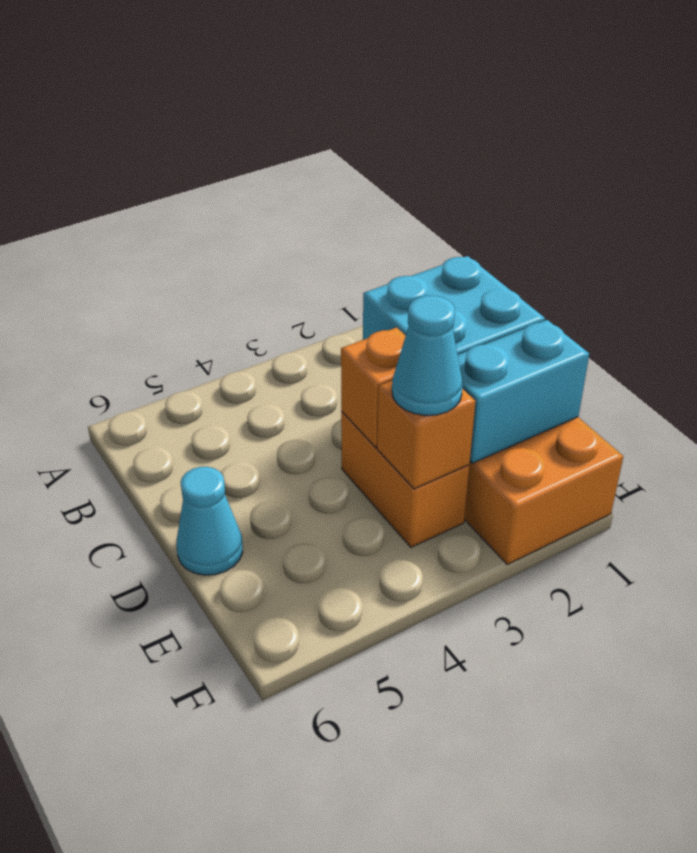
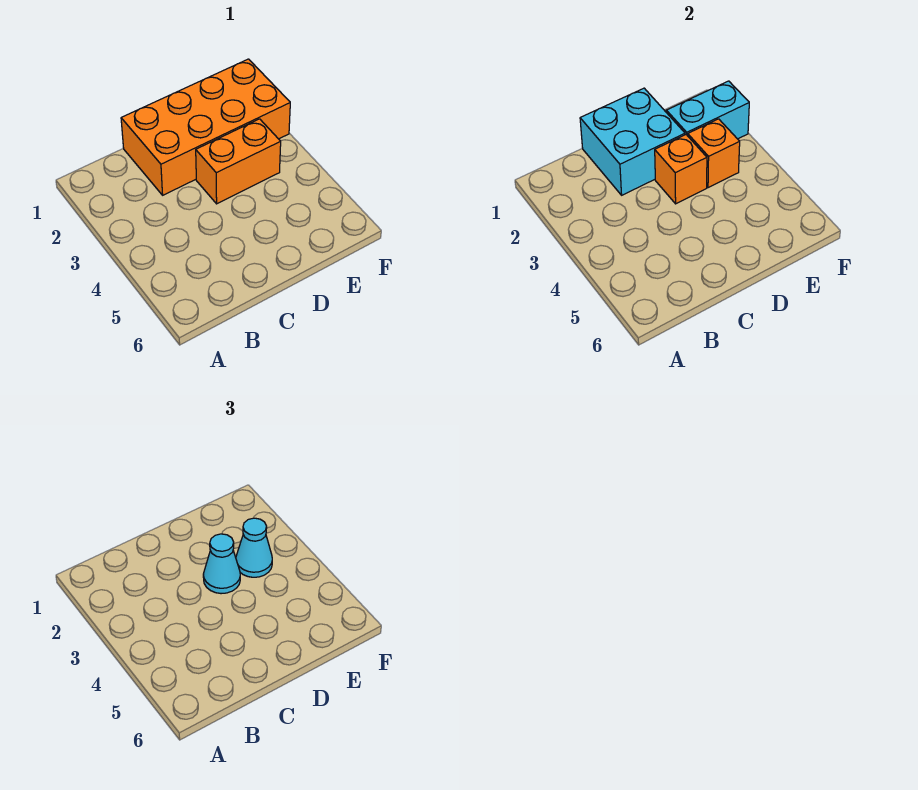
cyan cone D6 level 1 -> cyan cone D3 level 3
cyan brick E1:E2 level 2 -> cyan brick E2:F2 level 2

